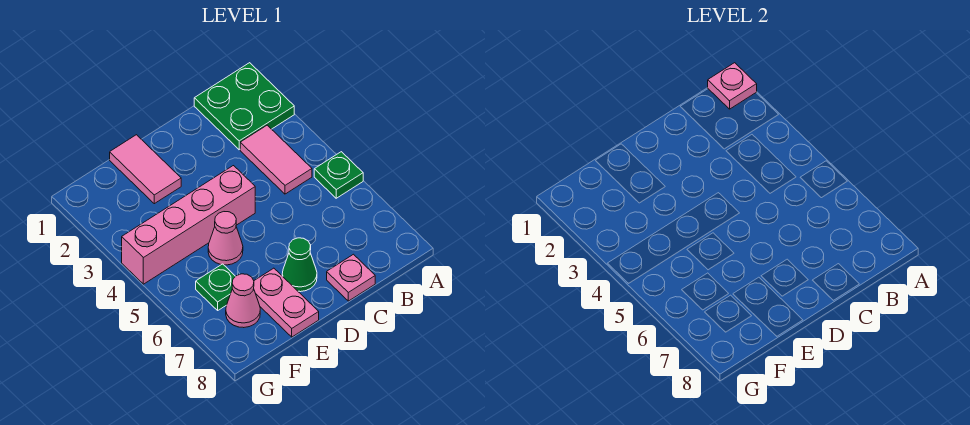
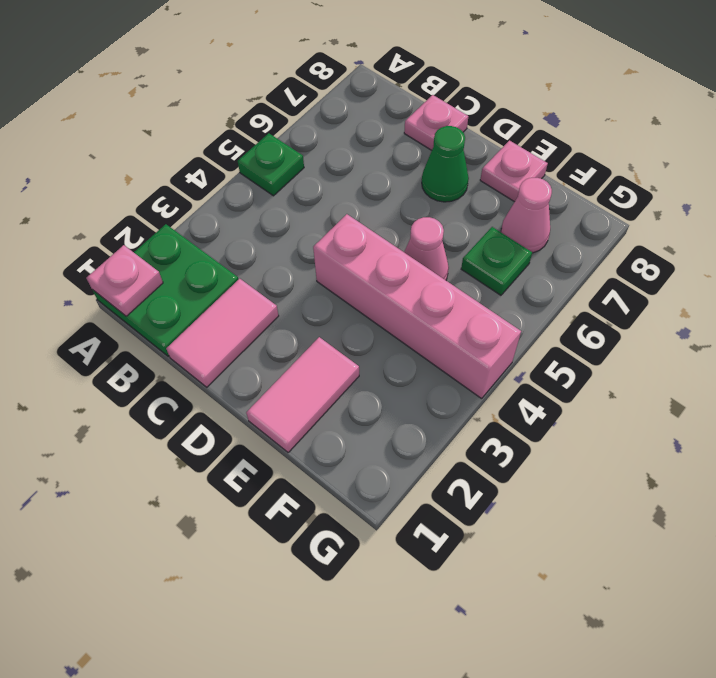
pink tile B3:B4 level 1 -> pink tile C1:C2 level 1
pink plate E7:E8 level 1 -> pink plate E8 level 1

